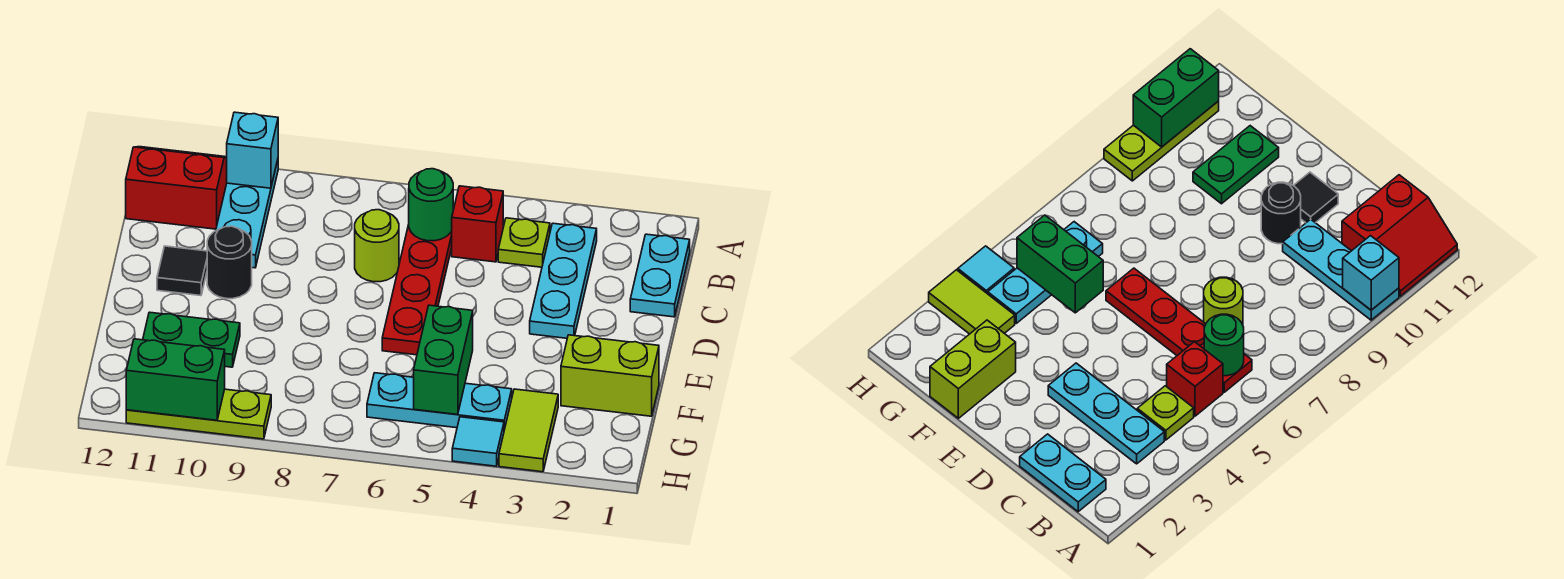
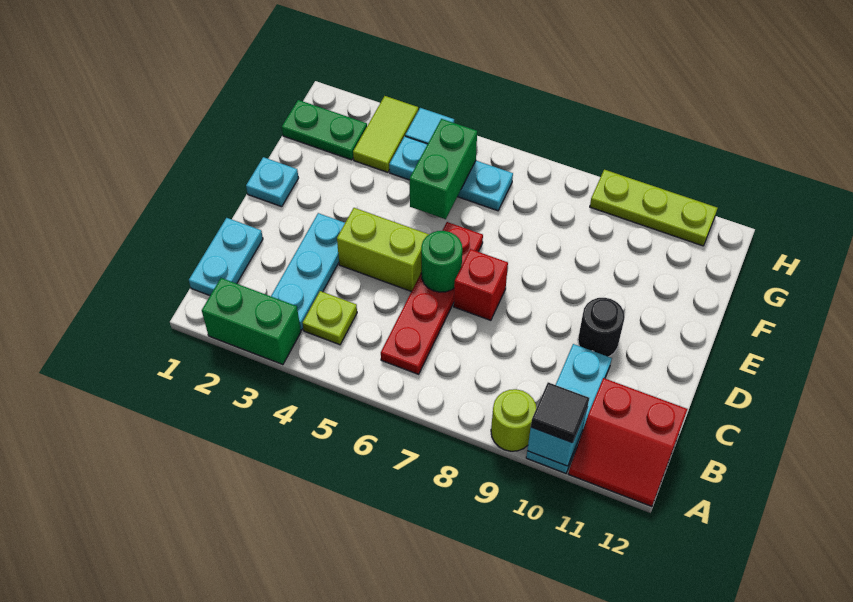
red brick B5 level 1 -> red brick D7 level 1
green round brick B6 level 2 -> green round brick D6 level 2
lime round brick C7 level 1 -> lime round brick A9 level 1
black tile D11 level 1 -> black tile A10 level 3
none -> cyan plate E1 level 1
lime brick F1:F2 level 1 -> lime brick D4:D5 level 1
green plate F10:F11 level 1 -> green plate G1:G2 level 1
green brick H10:H11 level 2 -> green brick A2:A3 level 1

